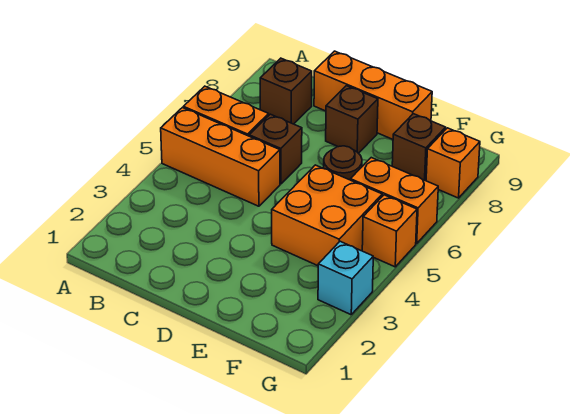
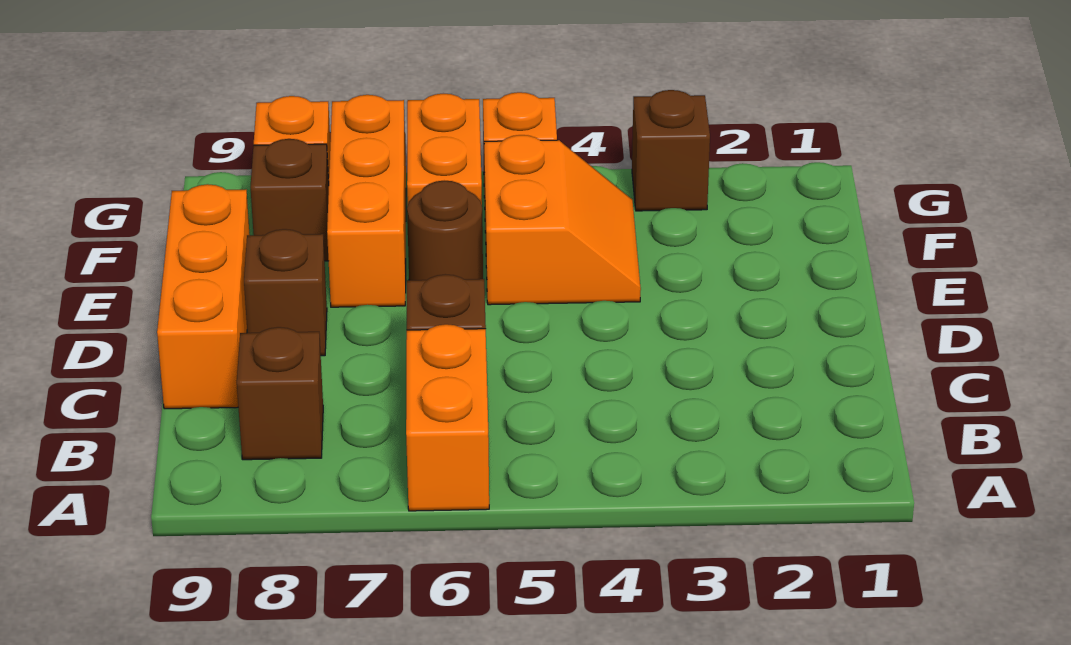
orange brick A5:C5 level 1 -> orange brick E7:G7 level 1
orange brick E4:F5 level 1 -> orange slope E4:F5 level 1 top 5
cyan brick G3 level 1 -> brown brick G3 level 1

